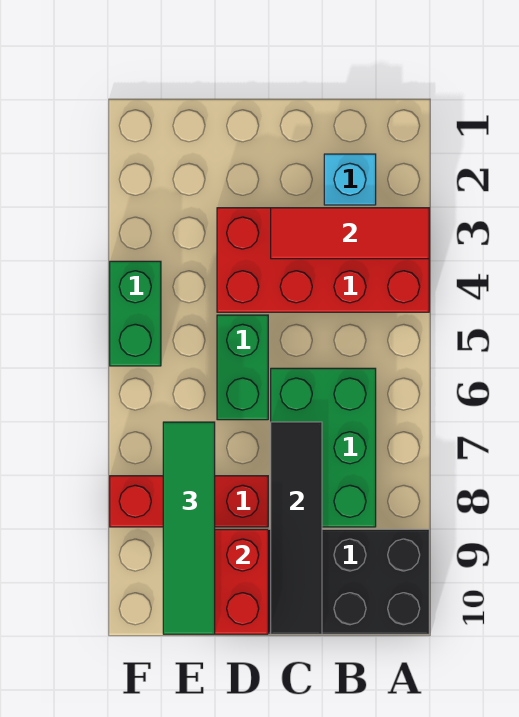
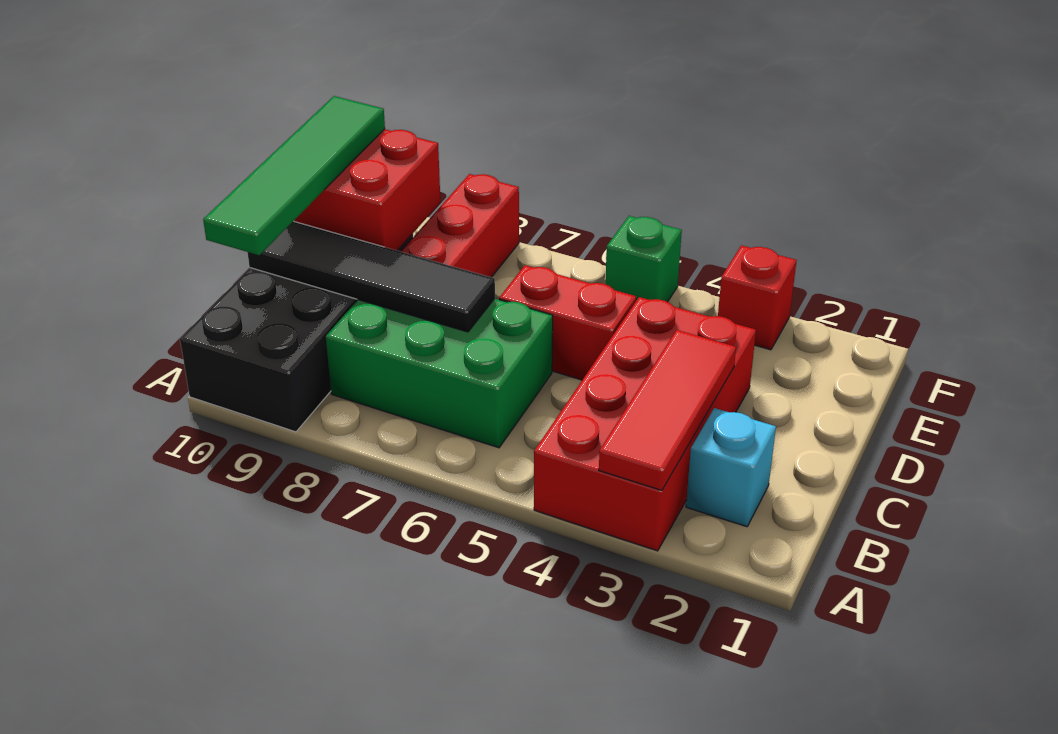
green brick D5:D6 level 1 -> red brick D5:D6 level 1
green tile E7:E10 level 3 -> green tile B10:E10 level 3
none -> red brick F3 level 1
green brick F4:F5 level 1 -> green brick F5 level 1

